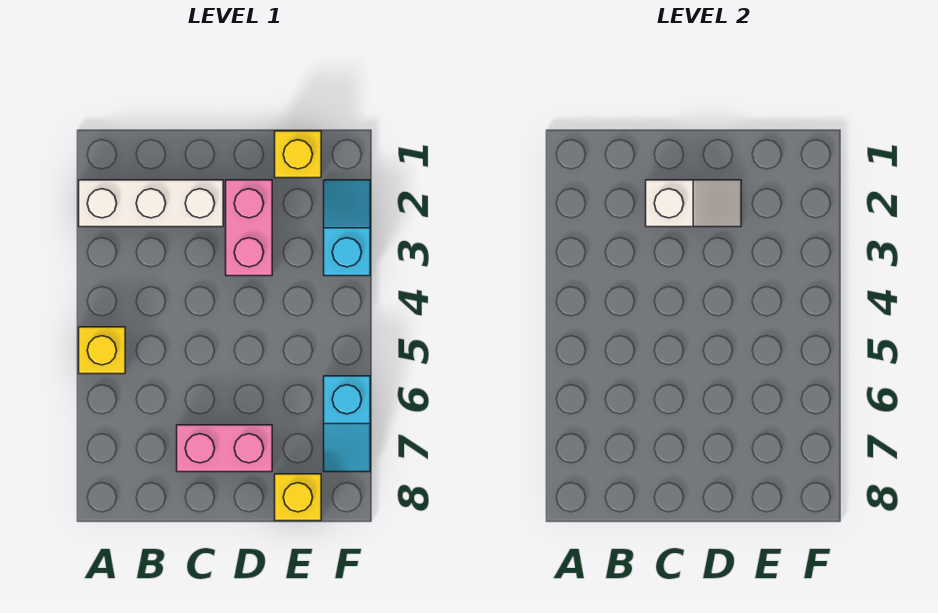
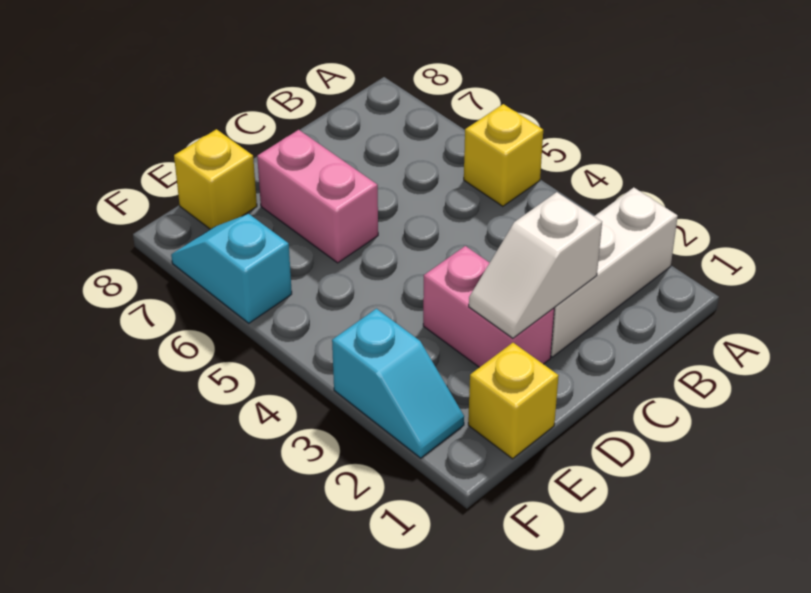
pink brick C7:D7 level 1 -> pink brick D6:D7 level 1

